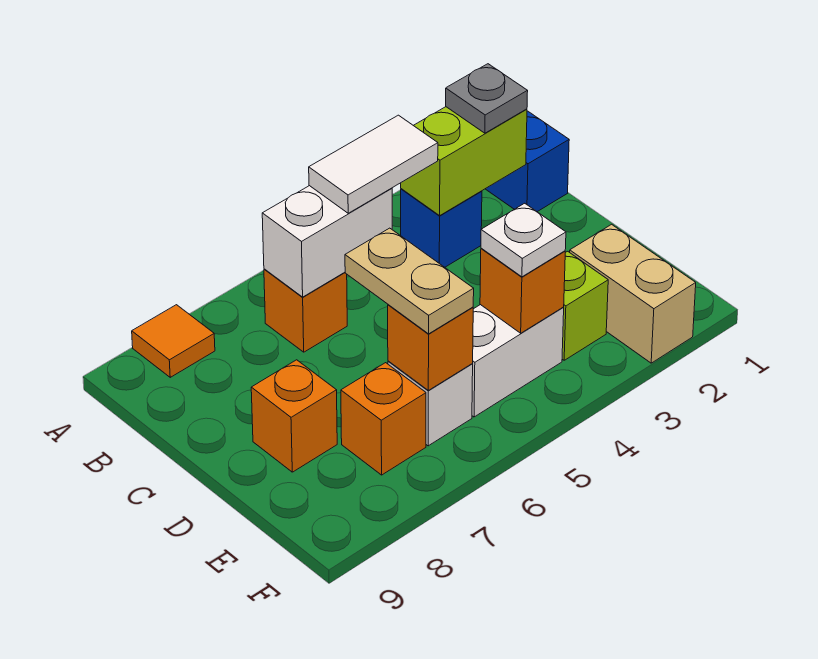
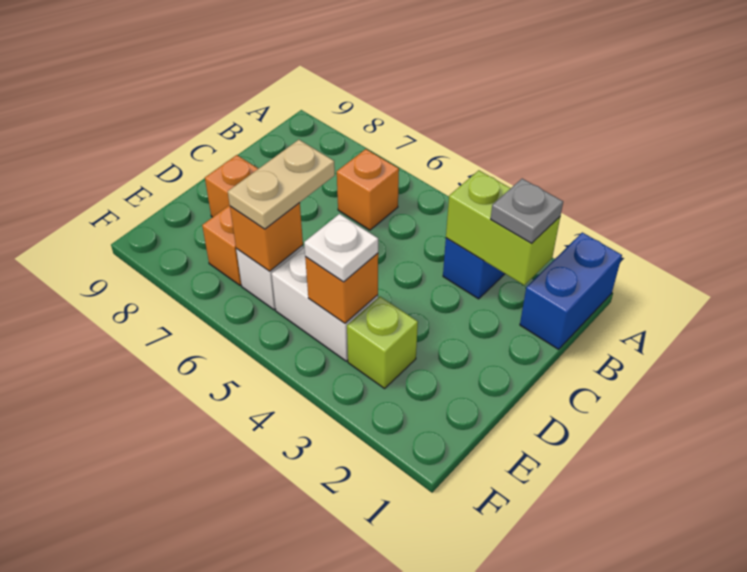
orange tile A8 level 1 -> none
white tile B4:B5 level 3 -> none
white brick B5:B6 level 2 -> none
tan brick E2:F2 level 1 -> none

